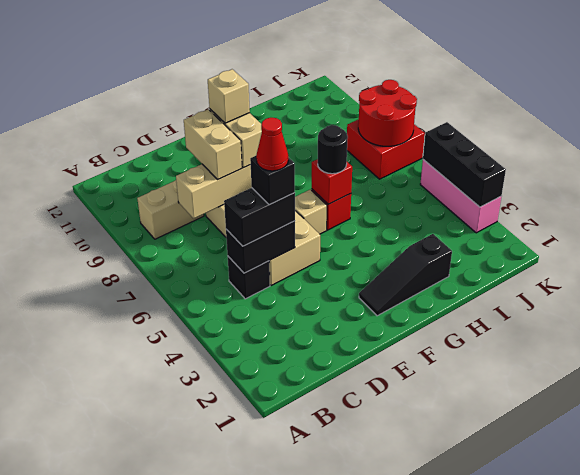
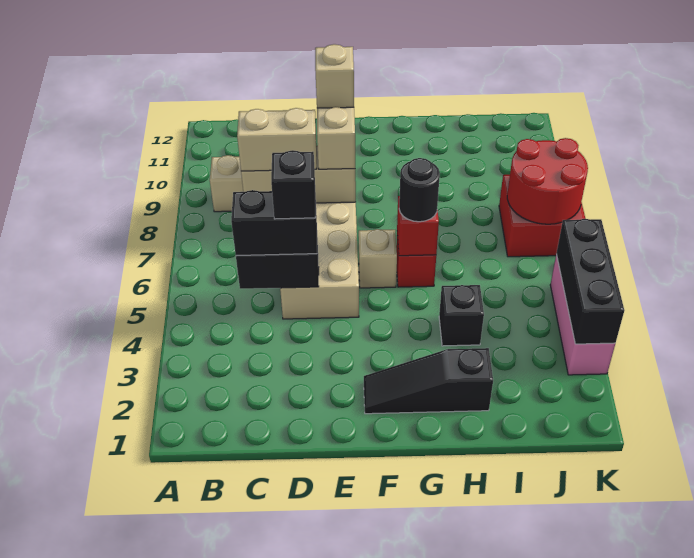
black brick C5 level 1 -> black brick H4 level 1
red cone D5 level 5 -> none
tan brick D8:D9 level 3 -> tan brick C8:D8 level 3

